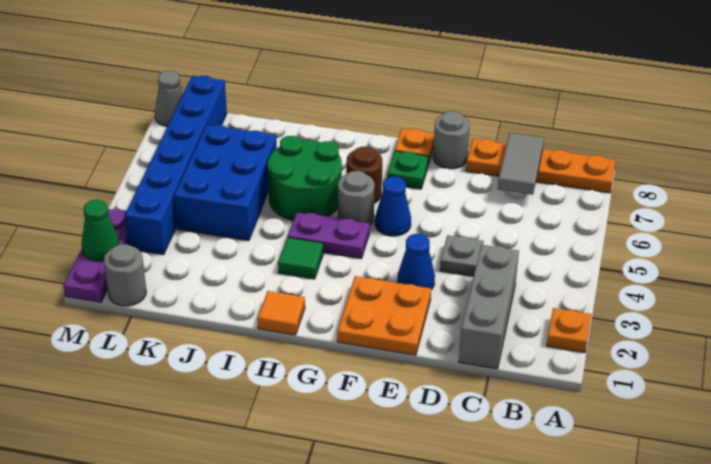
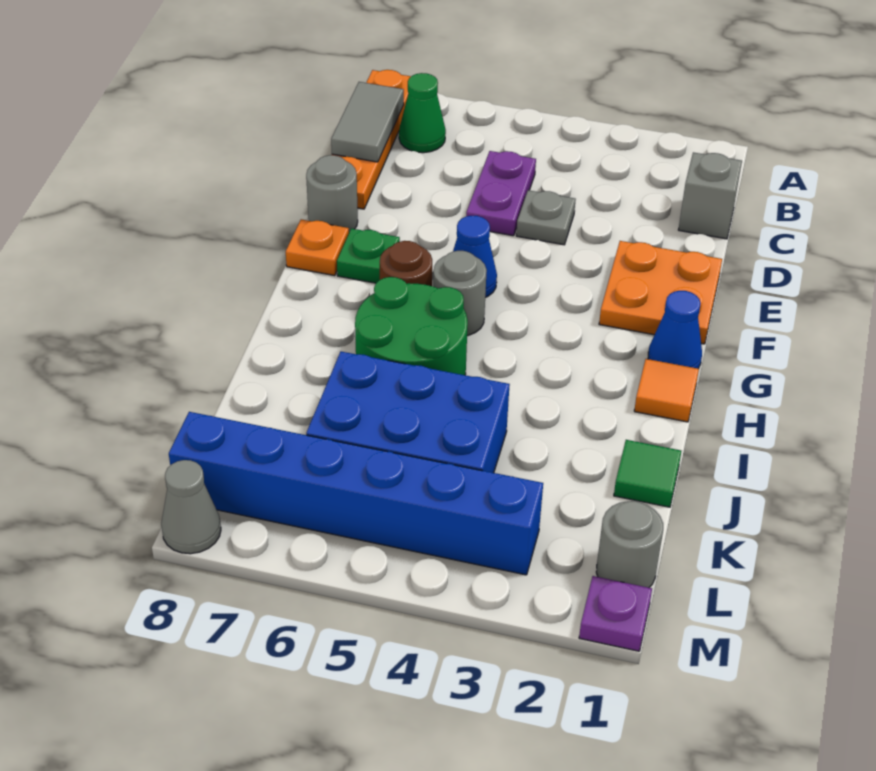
orange plate A2 level 1 -> none
grey brick C1:C3 level 1 -> grey brick C1 level 1
grey tile C7:C8 level 2 -> grey tile B8:C8 level 2
blue cone E3 level 1 -> blue cone G1 level 1
purple plate G4:H4 level 1 -> purple plate C5:D5 level 1
green tile H3 level 1 -> green tile J1 level 1
purple plate M1:M3 level 1 -> purple plate M1 level 1
green cone M2 level 2 -> green cone B7 level 1

